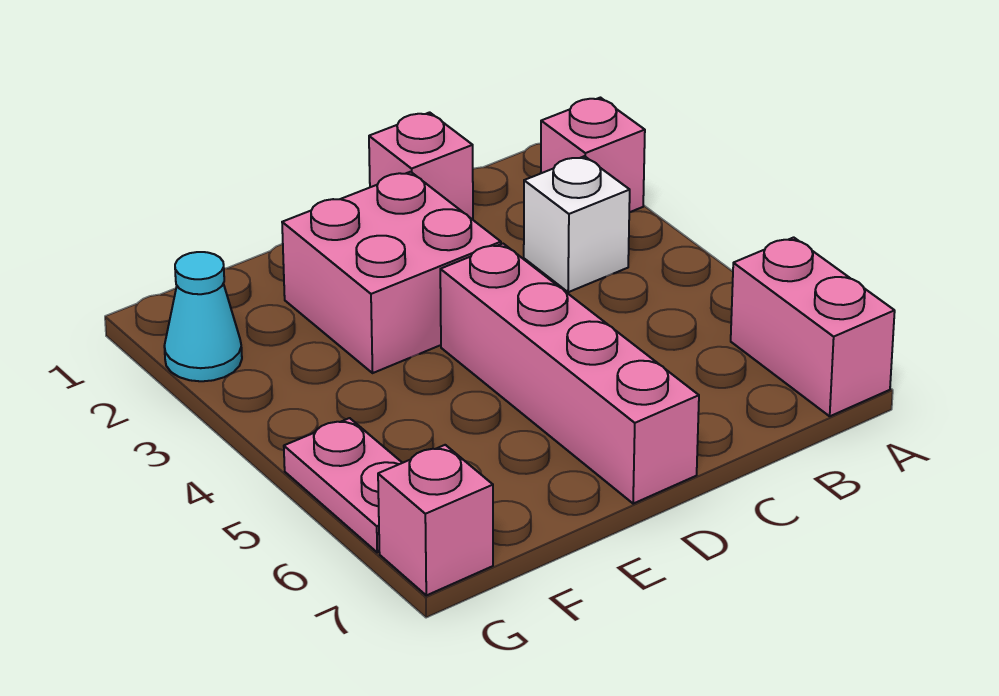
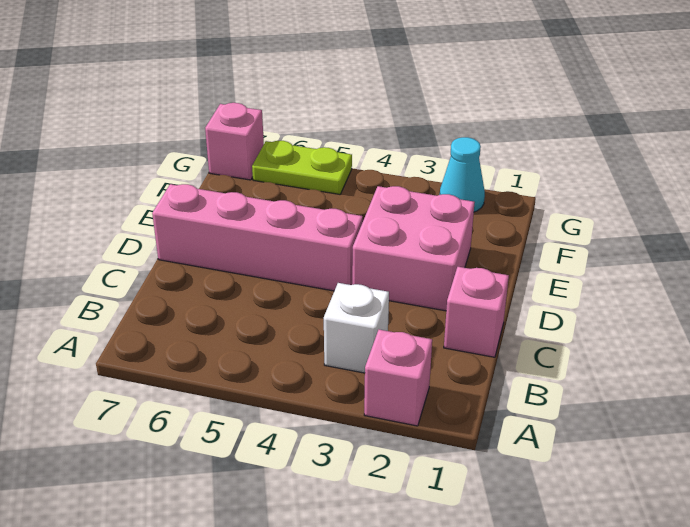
pink brick A6:A7 level 1 -> none
pink plate G5:G6 level 1 -> lime plate G5:G6 level 1

